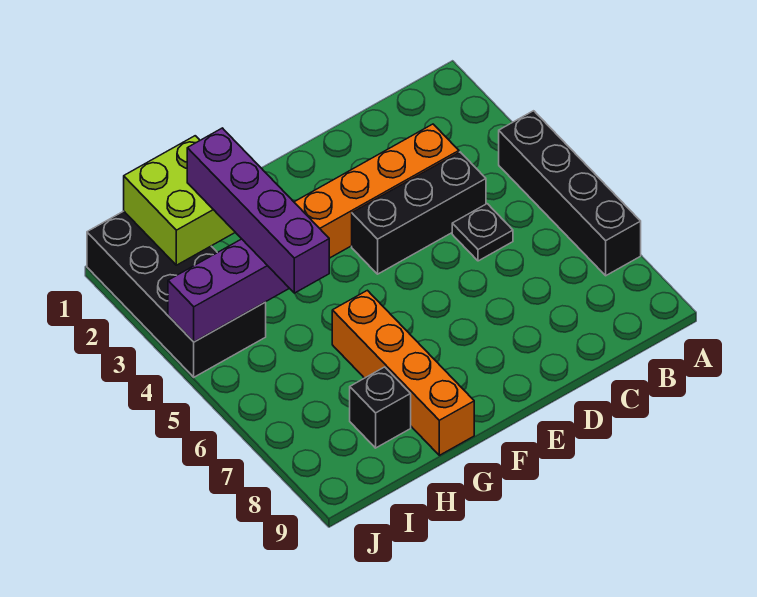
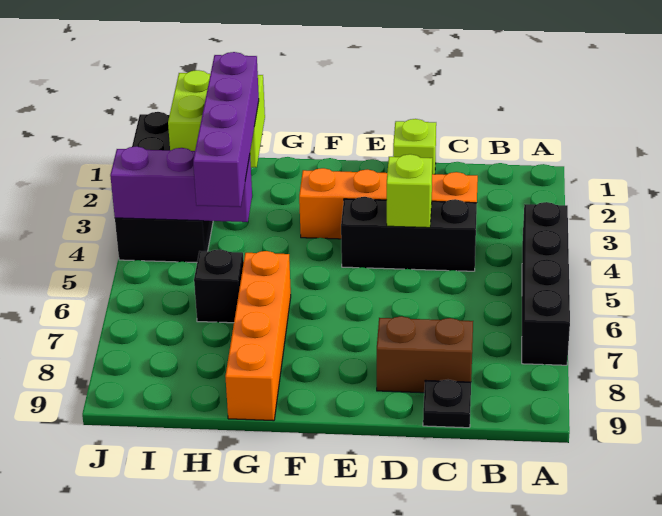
black plate C5 level 1 -> black plate C9 level 1
none -> brown brick C8:D8 level 1
none -> lime brick D1 level 1
none -> lime brick D4 level 2
black brick H8 level 1 -> black brick H6 level 1

